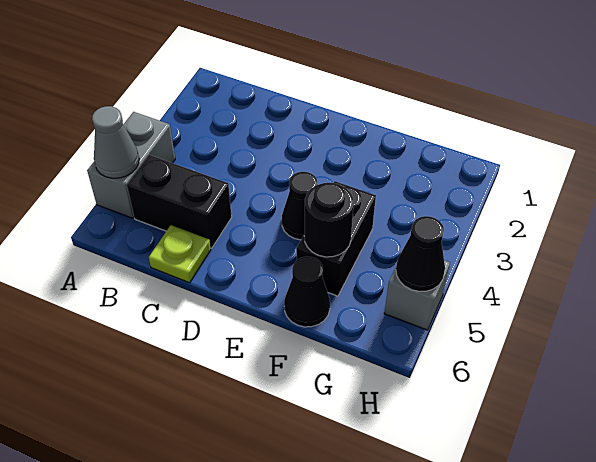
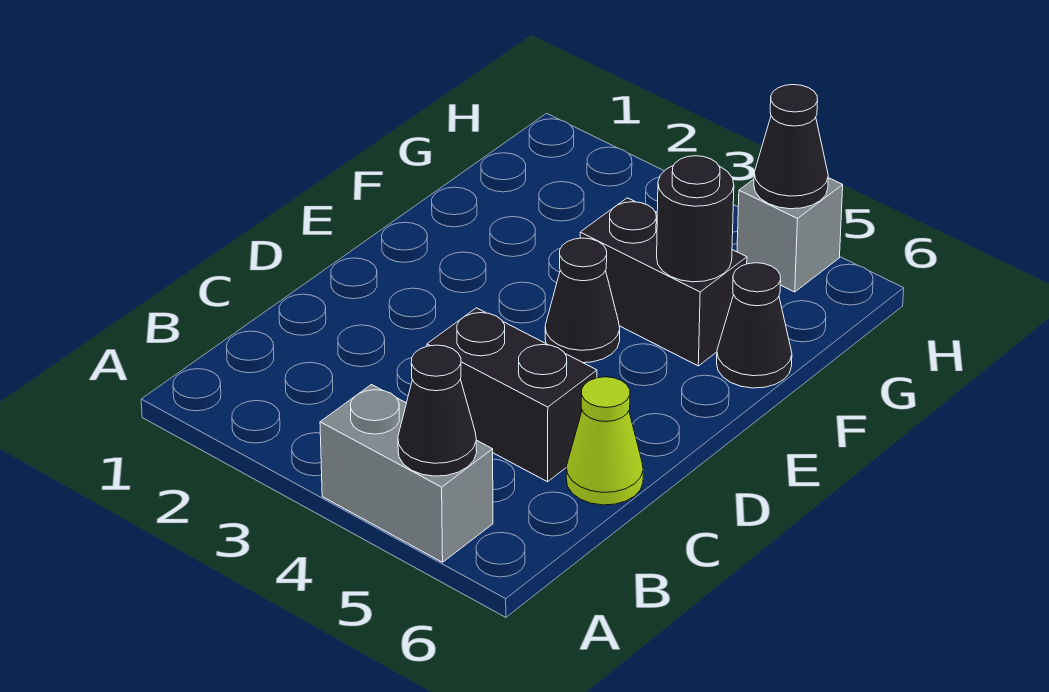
grey cone A5 level 2 -> black cone A5 level 2
black brick B5:C5 level 1 -> black brick C4:C5 level 1
lime plate C6 level 1 -> lime cone C6 level 1

